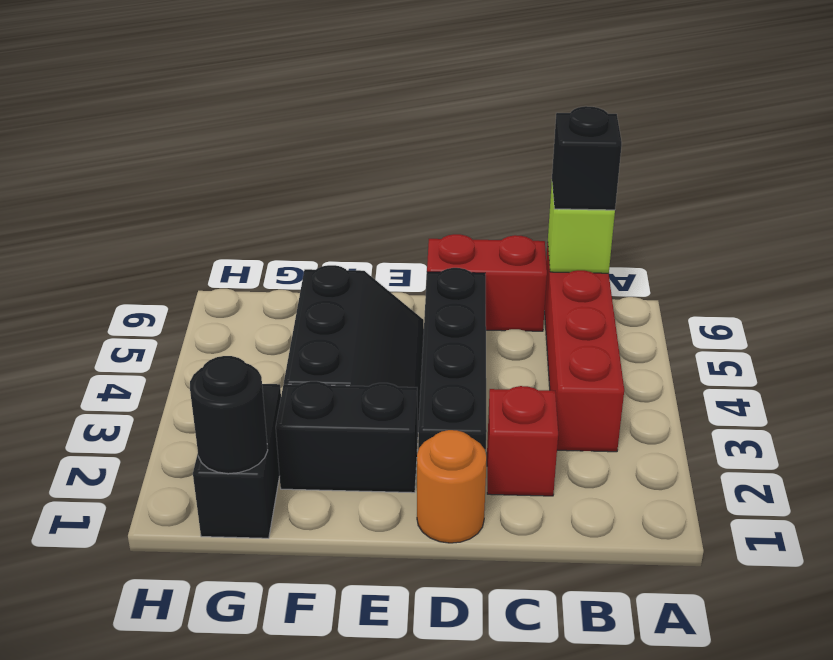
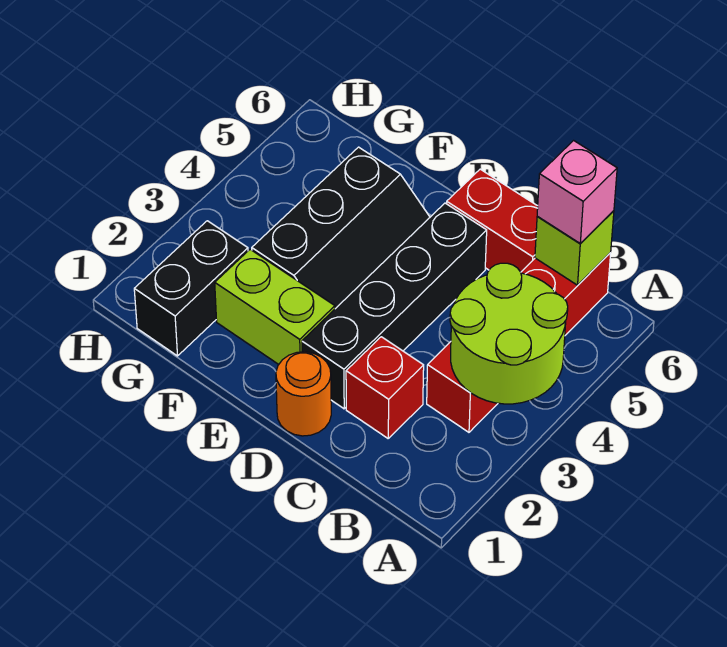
none -> lime round brick A3:B4 level 2
black brick B6 level 3 -> pink brick B6 level 3
black brick E2:F2 level 1 -> lime brick E2:F2 level 1
black round brick G1 level 2 -> none

